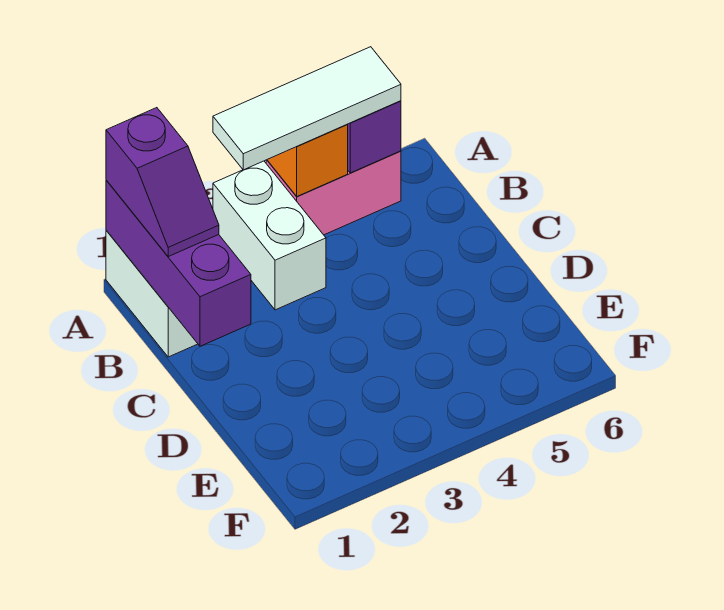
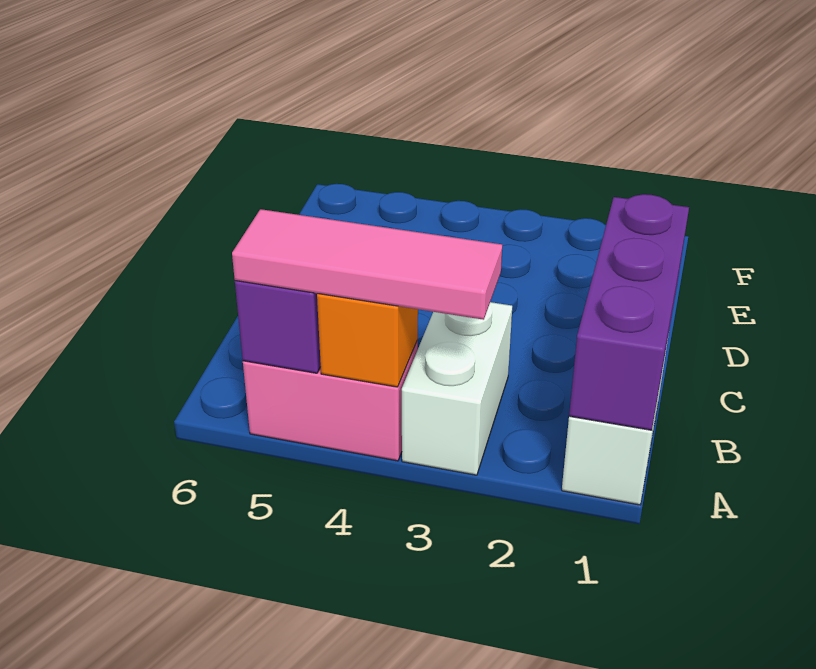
purple slope A1:B1 level 3 top A -> none
white tile A3:A5 level 3 -> pink tile A3:A5 level 3

